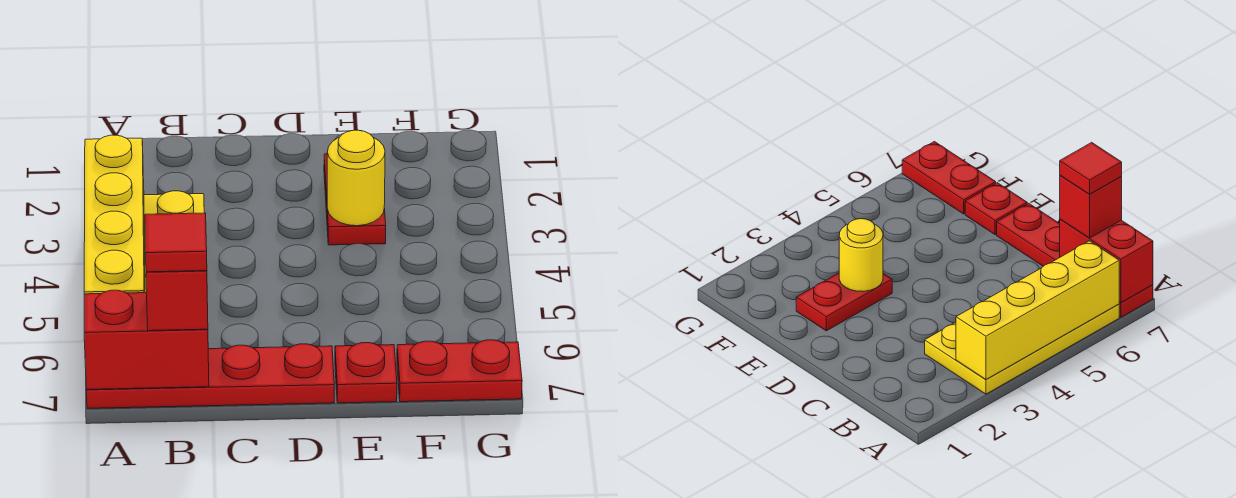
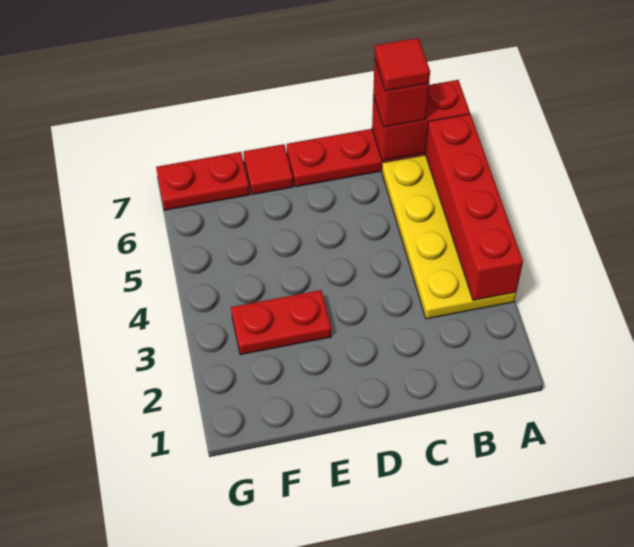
yellow brick A3:A6 level 2 -> red brick A3:A6 level 2
red plate E2:E3 level 1 -> red plate E3:F3 level 1
yellow round brick E3 level 2 -> none
red plate E7 level 1 -> red tile E7 level 1

